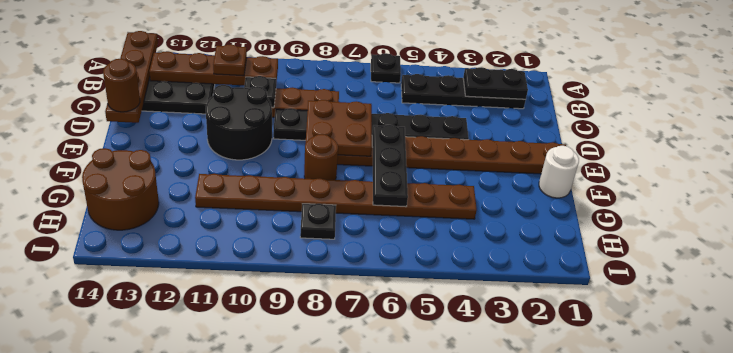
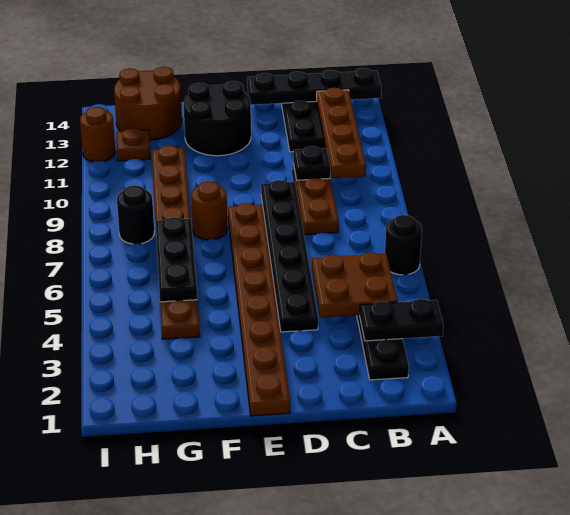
black plate A6 level 1 -> black round brick A6 level 1
brown plate A14:D14 level 2 -> black plate A14:D14 level 2
black plate B2:B3 level 2 -> black plate A3:B3 level 2
brown plate B11 level 3 -> brown plate H12 level 1
brown plate D7:E8 level 2 -> brown plate B4:C5 level 2
black round brick D10:E11 level 1 -> black round brick E12:F13 level 1
brown round brick D14 level 3 -> brown round brick I12 level 1
black plate E6:G6 level 2 -> black plate G5:G7 level 2
white round brick F1 level 1 -> none
black plate H8 level 1 -> black round brick H8 level 1

